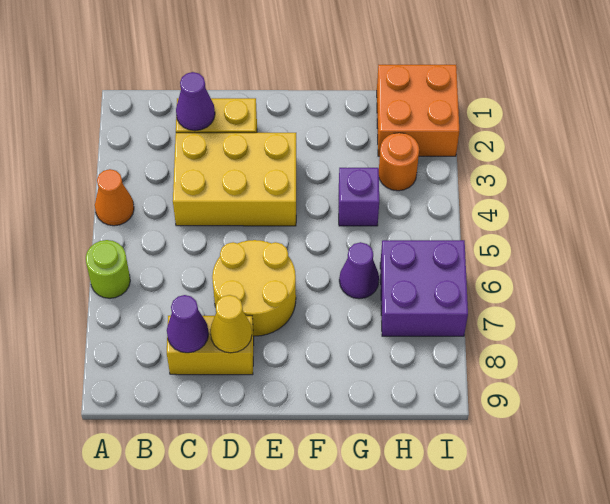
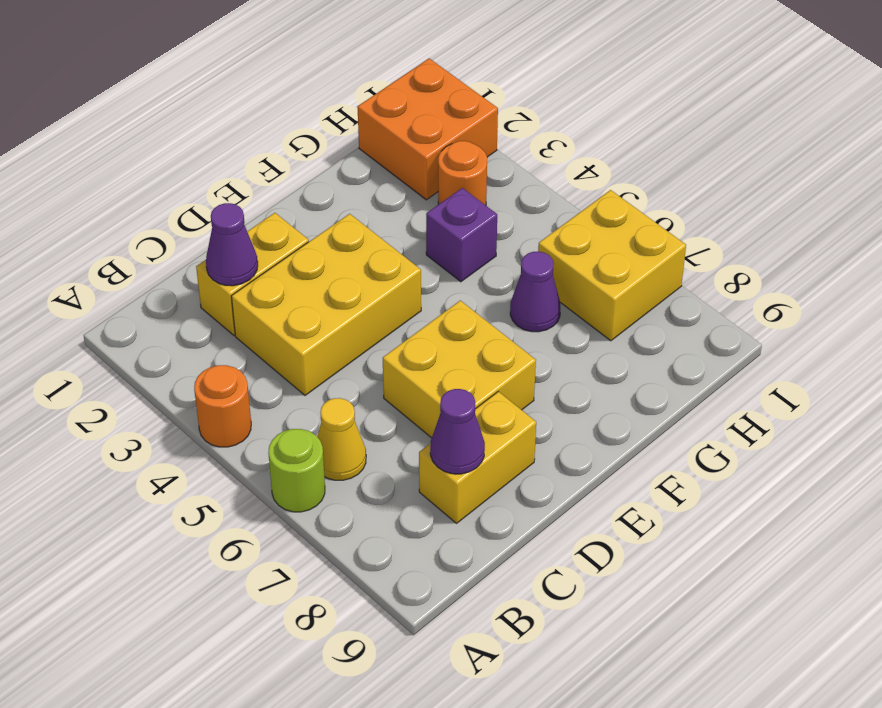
orange cone A4 level 1 -> orange round brick A4 level 1
yellow round brick D6:E7 level 1 -> yellow brick D6:E7 level 1
yellow cone D8 level 2 -> yellow cone B6 level 1
purple brick H6:I7 level 1 -> yellow brick H6:I7 level 1

